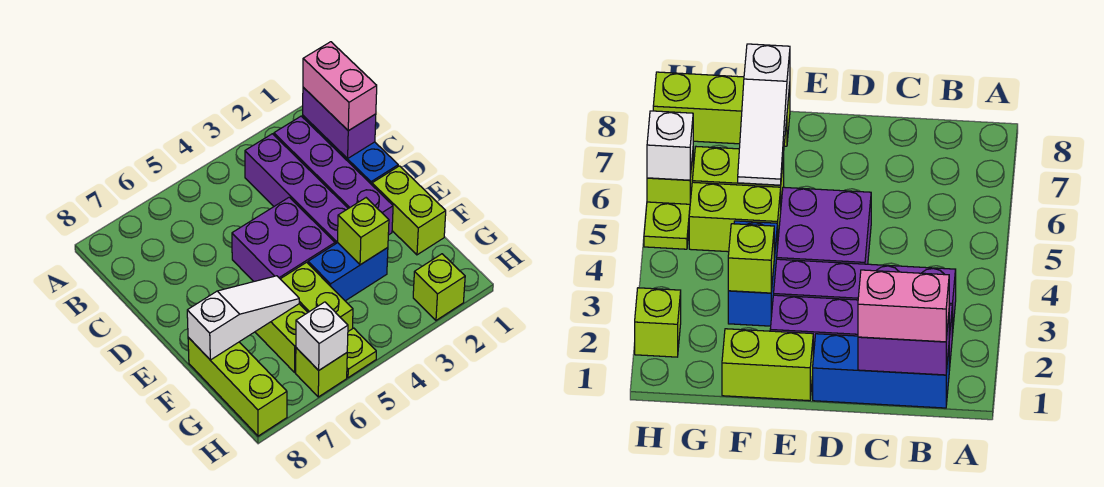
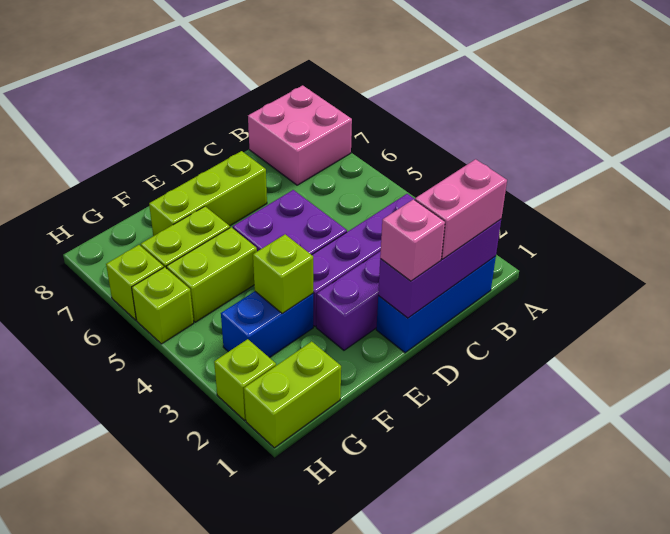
none -> pink brick A7:B8 level 1
purple brick B1:C1 level 2 -> purple brick B1:D1 level 2
none -> pink brick D1 level 3
lime brick E1:F1 level 1 -> lime brick G1:H1 level 1
blue brick F3:F4 level 1 -> blue brick F3:G3 level 1
white slope F6:F8 level 2 top 8 -> none
lime brick F8:H8 level 1 -> lime brick D7:F7 level 1
lime plate H5 level 1 -> lime brick H5 level 1
white brick H6 level 2 -> none

